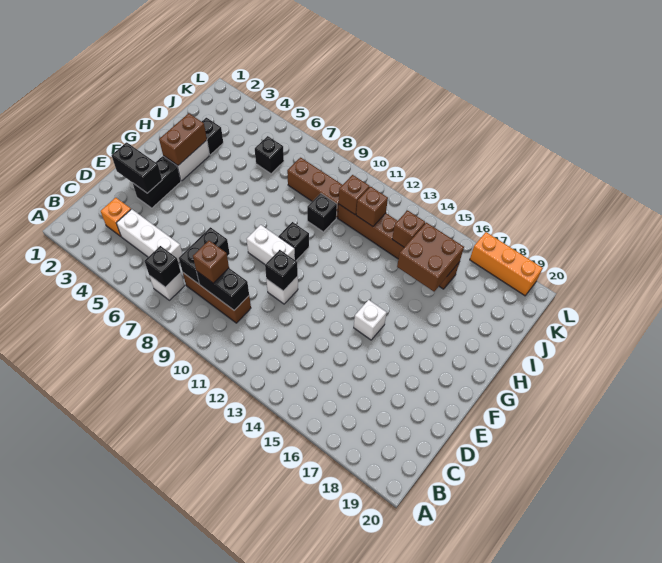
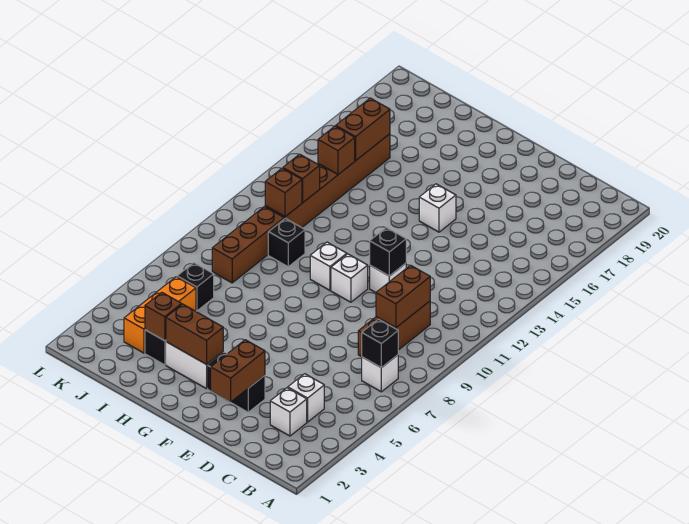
orange brick C3 level 1 -> white brick C3 level 1
white brick C4:C6 level 1 -> white brick C4 level 1
black brick C8:D8 level 2 -> none
black brick C9:C10 level 2 -> brown brick C9:C10 level 2
brown brick C9 level 3 -> brown brick I3 level 2
black brick E2:E3 level 2 -> brown brick E2:E3 level 2
white brick F9:F10 level 1 -> white brick F10 level 1
black brick G10 level 1 -> white brick G10 level 1
brown brick I15:J16 level 2 -> brown brick J15:J16 level 2
orange brick L17:L19 level 1 -> orange brick J3:J5 level 1

